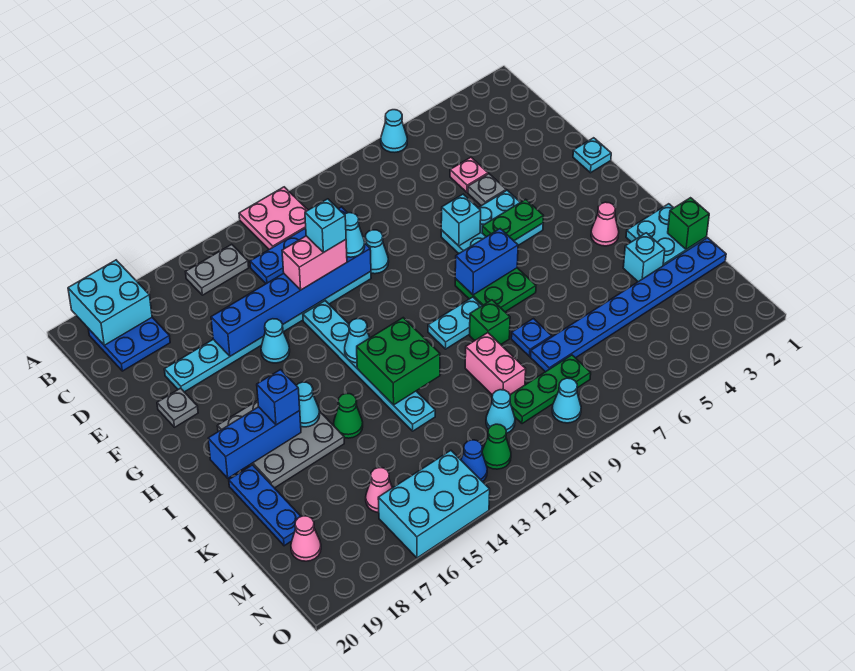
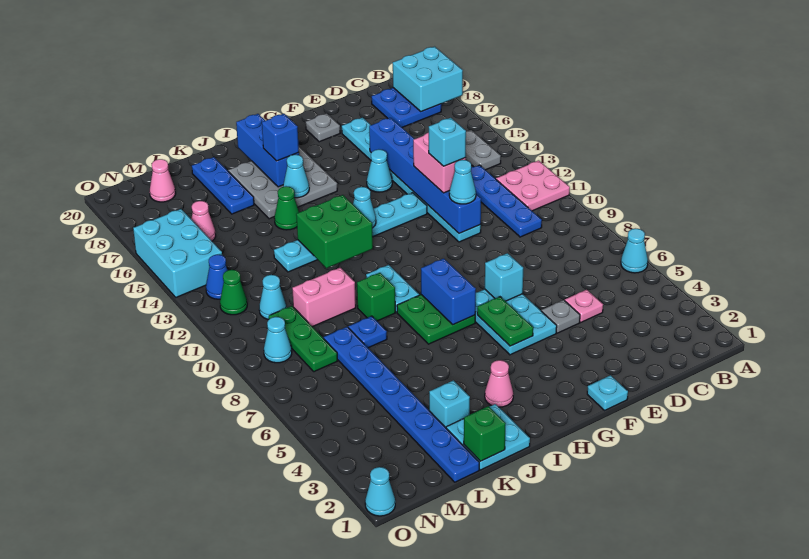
cyan cone E10 level 1 -> cyan cone O1 level 1
blue plate J19:L19 level 1 -> blue plate K17:K19 level 1

